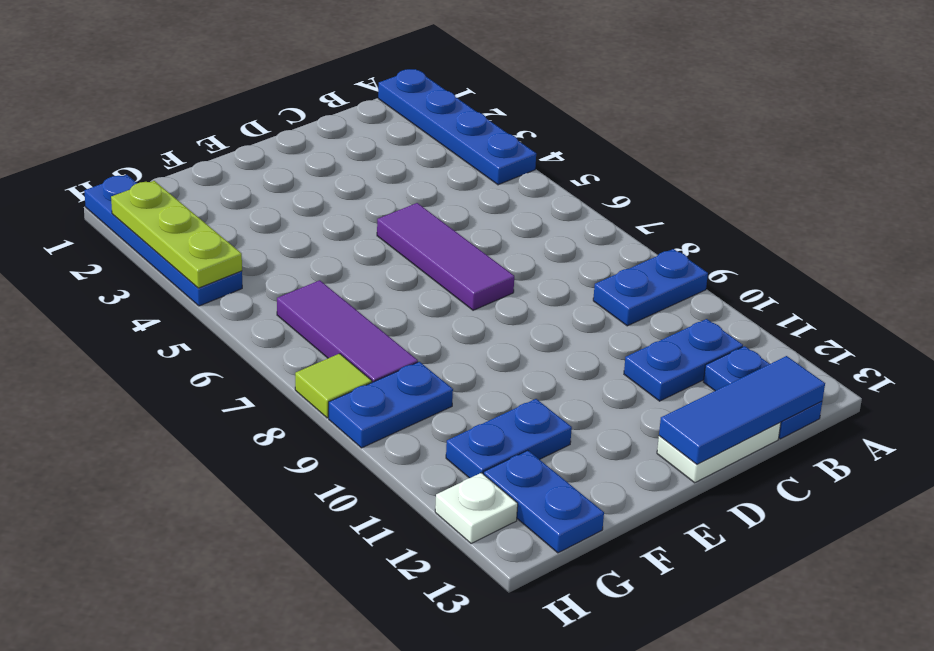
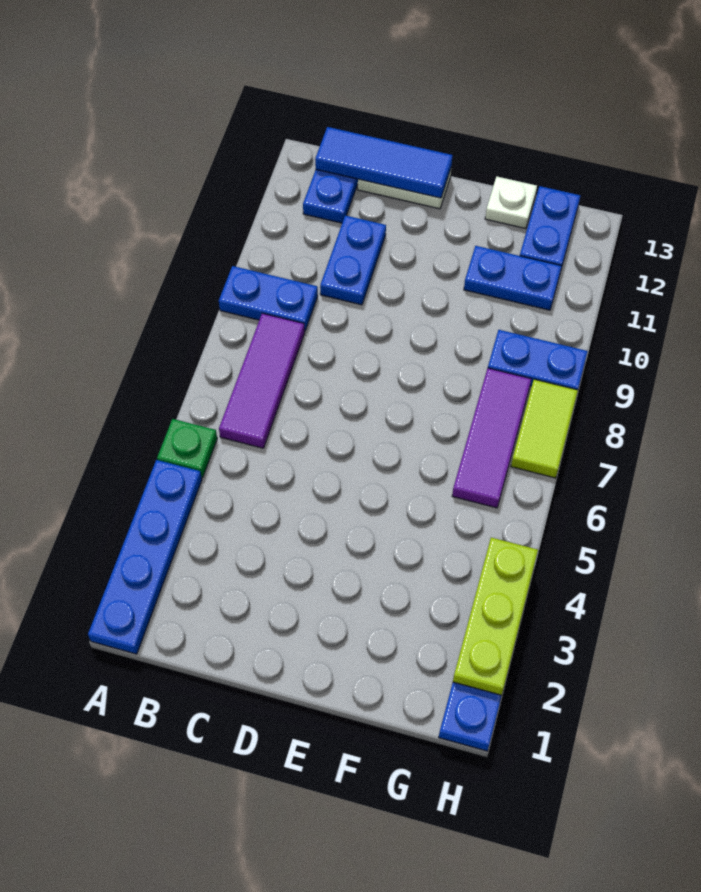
none -> green plate A5 level 1
blue plate B11:C11 level 1 -> blue plate C10:C11 level 1
purple tile D5:D7 level 1 -> purple tile B6:B8 level 1
lime tile H8 level 1 -> lime tile H7:H8 level 1
white plate H12 level 1 -> white plate F13 level 1

